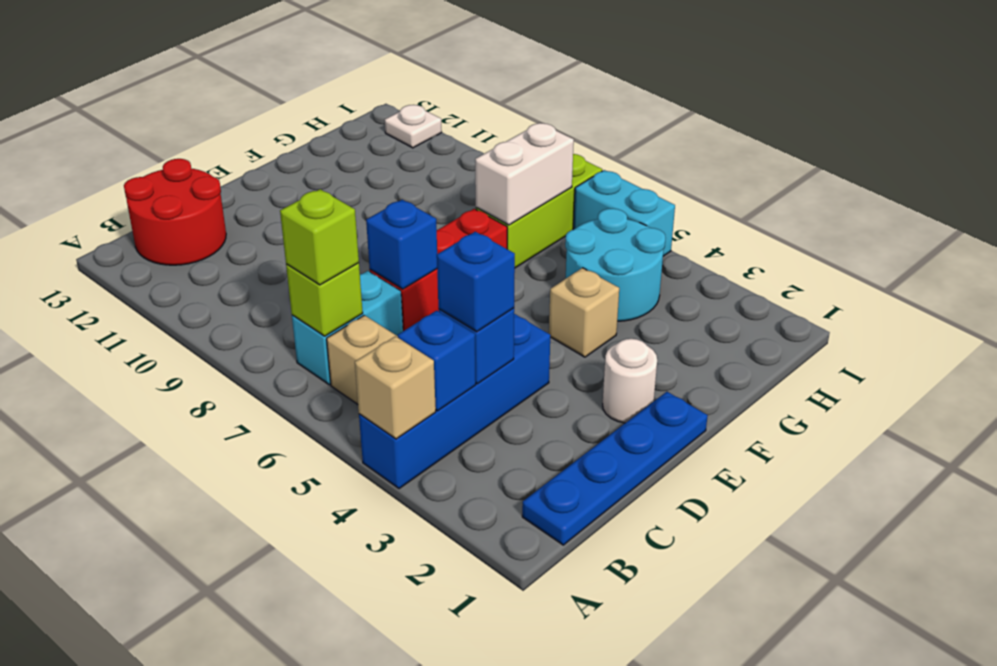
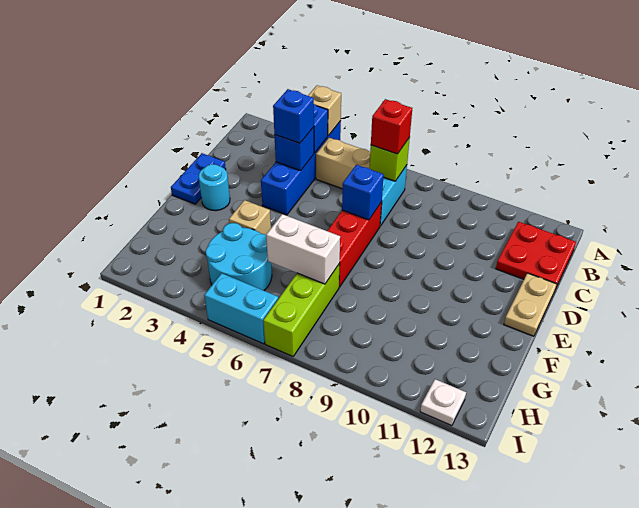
blue plate B1:E1 level 1 -> blue plate D1:E1 level 1
lime brick B7 level 3 -> red brick B7 level 3
red round brick B12:C13 level 1 -> red plate B12:C13 level 1
none -> tan plate D13:E13 level 1
white round brick E2 level 1 -> cyan round brick E2 level 1
white brick G7:H7 level 2 -> white brick G6:G7 level 2

